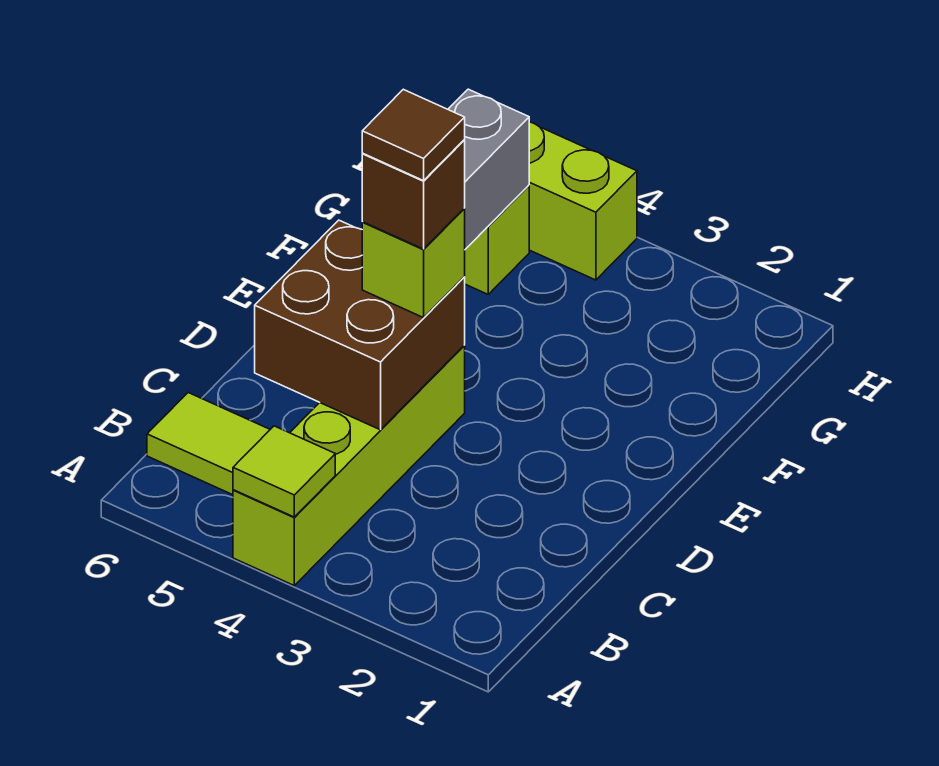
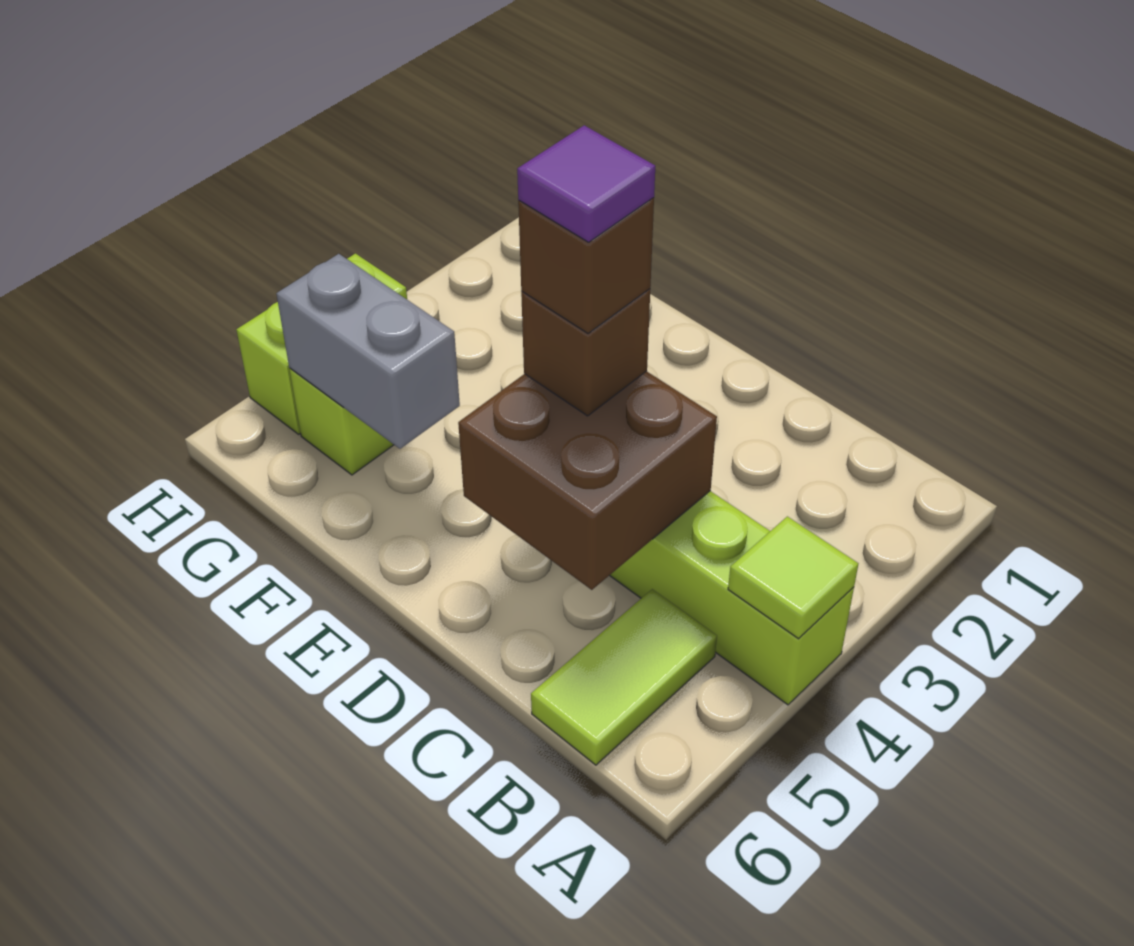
lime brick D4 level 3 -> brown brick D4 level 3
brown tile D4 level 5 -> purple tile D4 level 5

